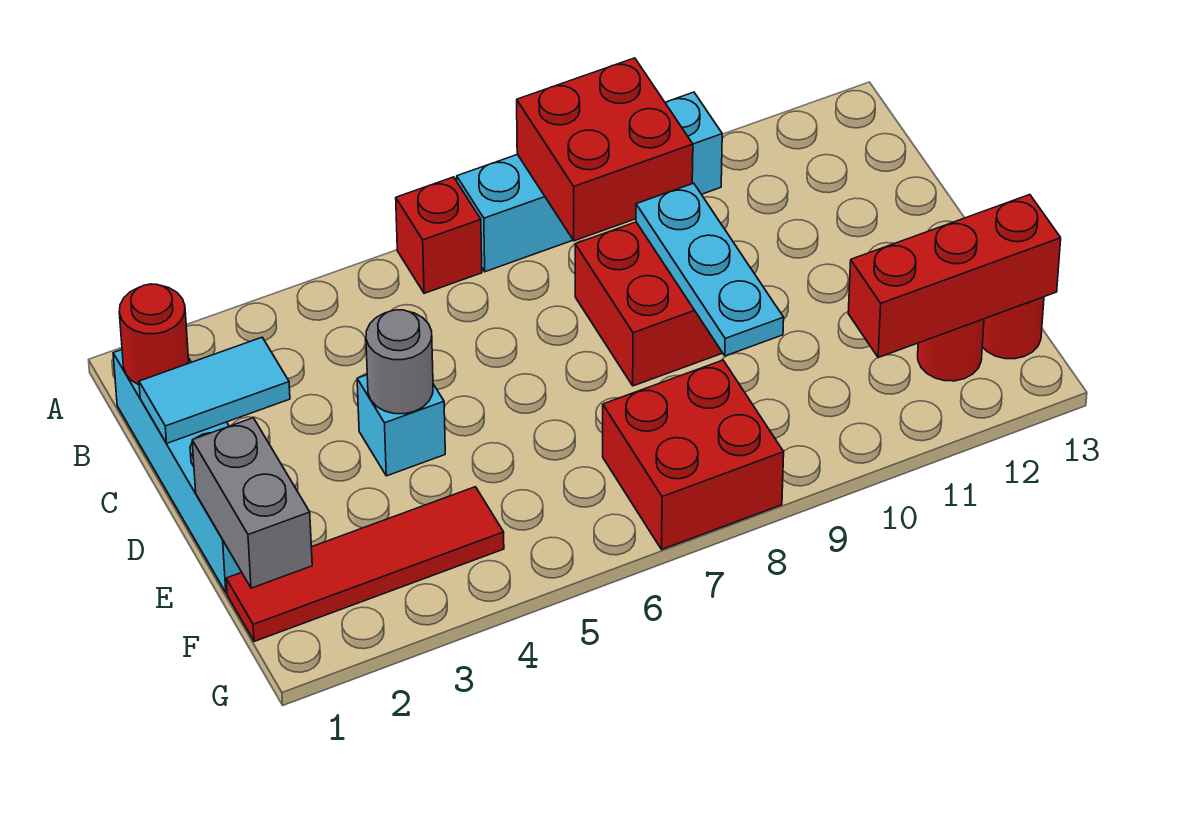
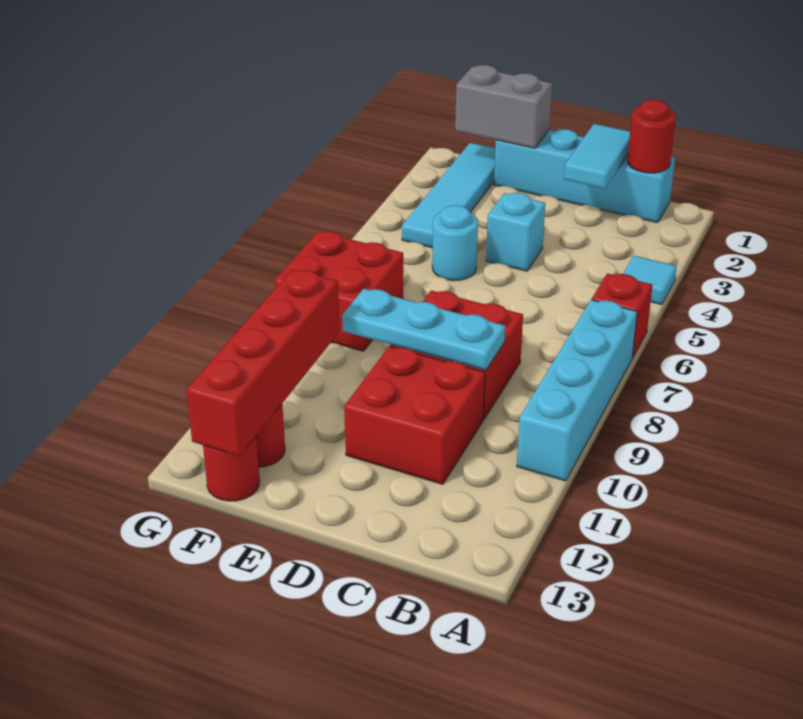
none -> cyan tile A4 level 1
red brick A8:B9 level 2 -> red brick C10:D11 level 1
grey round brick D4 level 2 -> none
none -> cyan round brick E5 level 1
red tile F1:F4 level 1 -> cyan tile F1:F4 level 1
red brick F11:F13 level 2 -> red brick F10:F13 level 2

